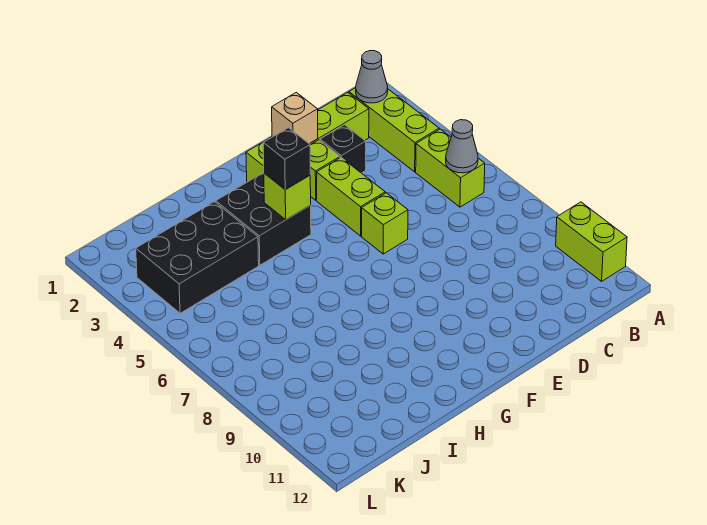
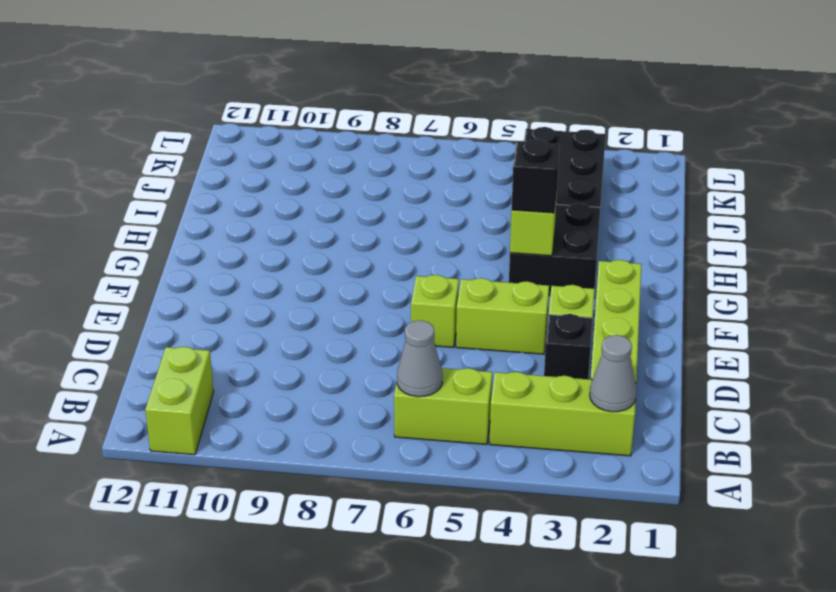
lime brick A10:A11 level 1 -> lime brick A11:B11 level 1
tan brick E2 level 2 -> none

